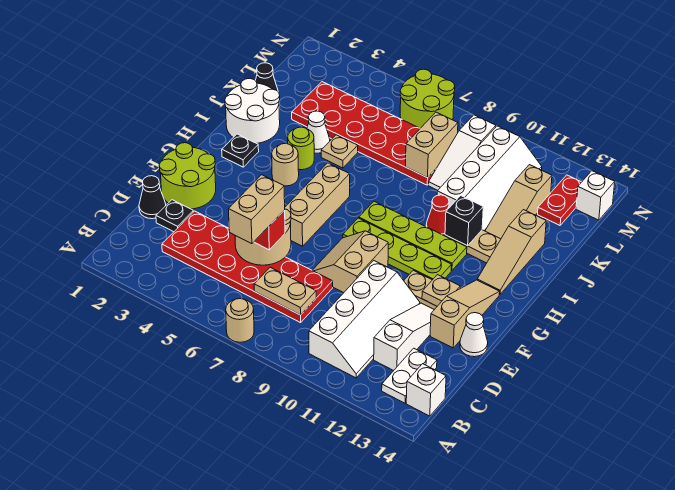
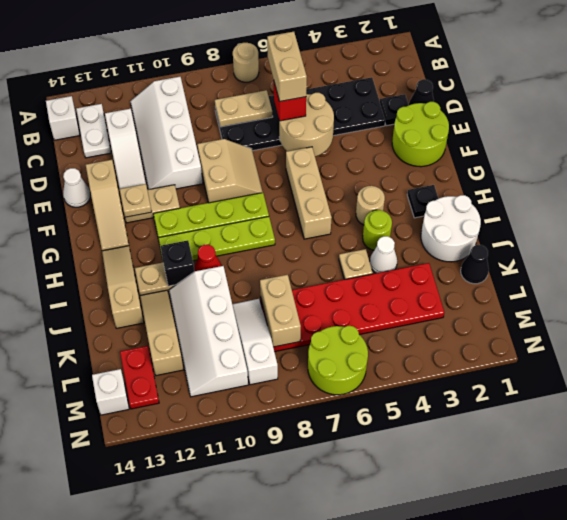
red plate C3:D8 level 1 -> black plate C3:D8 level 1

